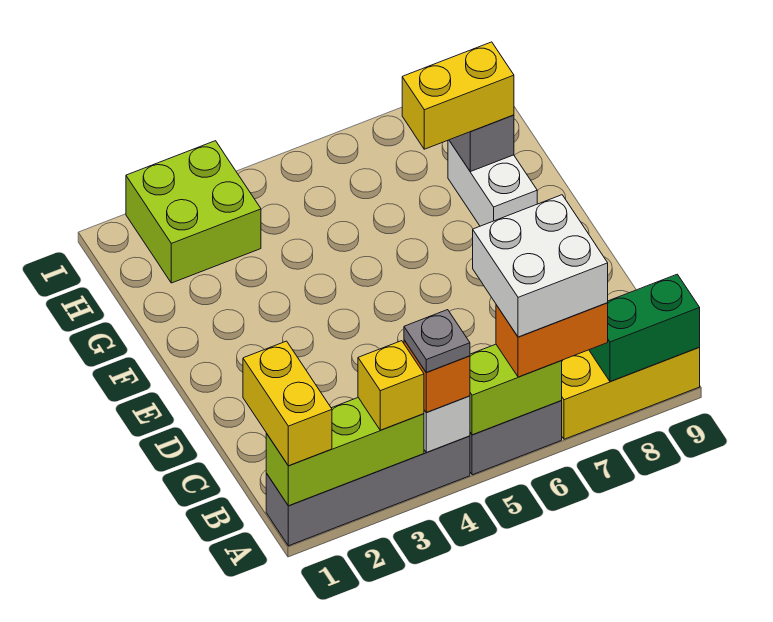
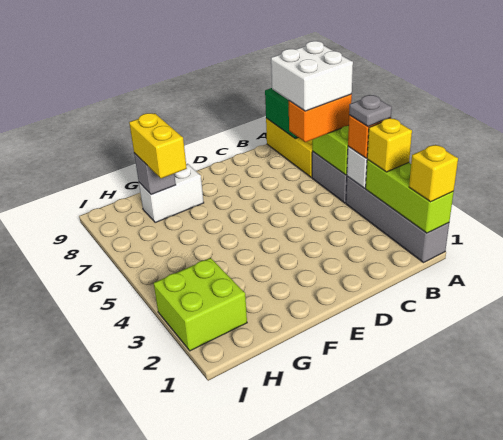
yellow brick A1:B1 level 3 -> yellow brick A1 level 3
orange brick A6:A7 level 3 -> orange brick A6:B6 level 3

